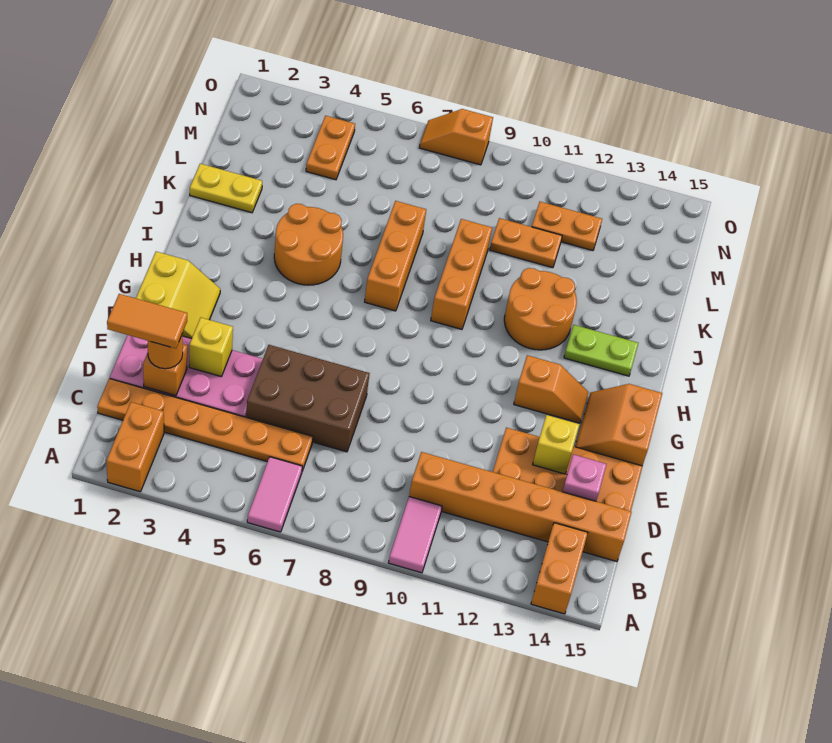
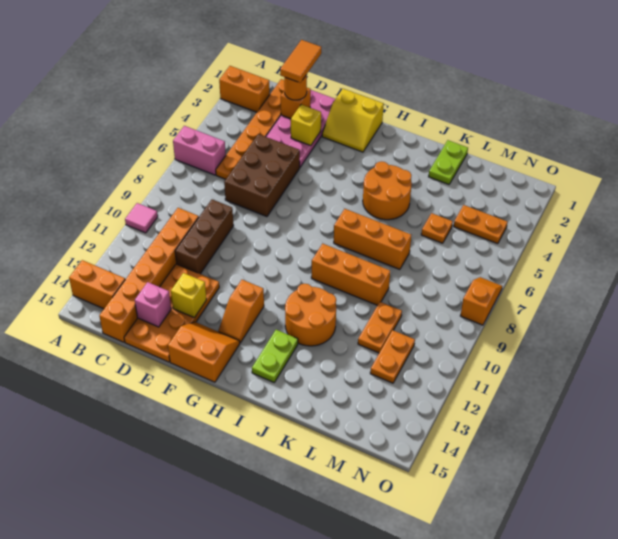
pink tile A6:B6 level 1 -> pink brick A6:B6 level 1
pink tile A10:B10 level 1 -> pink tile A10 level 1
none -> brown brick D9:D11 level 1
yellow plate K1:K2 level 1 -> lime plate K1:K2 level 1
none -> orange plate L5 level 1

